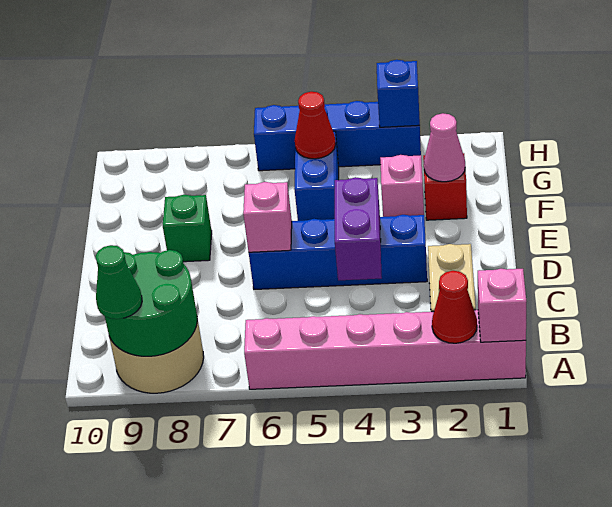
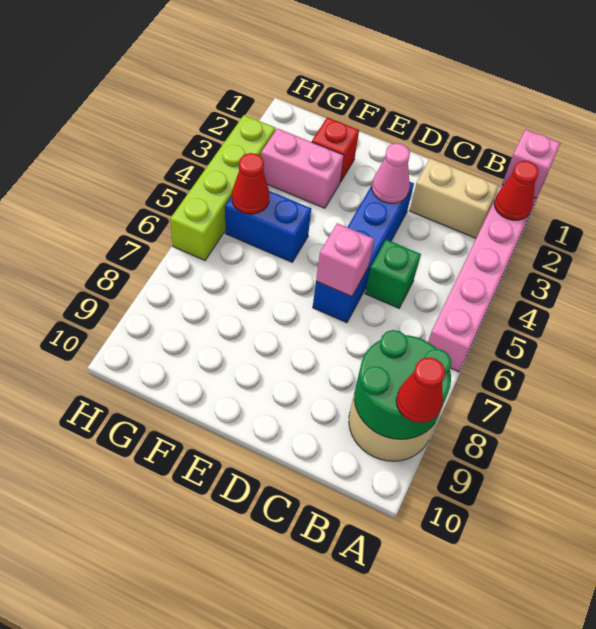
green cone A9 level 3 -> red cone A9 level 3
purple brick C4:D4 level 2 -> none
green brick E8 level 1 -> green brick C5 level 1
pink cone F2 level 2 -> pink cone D3 level 2
pink brick F3 level 1 -> pink brick F3:G3 level 1
blue brick H3:H6 level 1 -> lime brick H3:H6 level 1
blue brick H3 level 2 -> none

